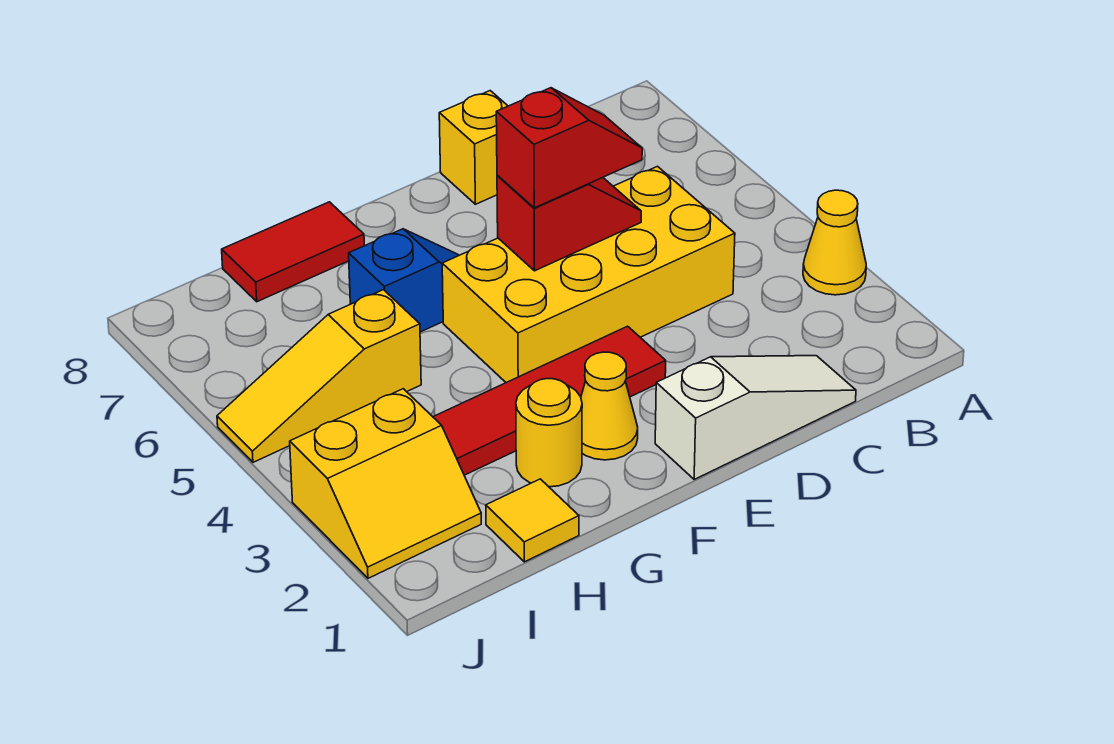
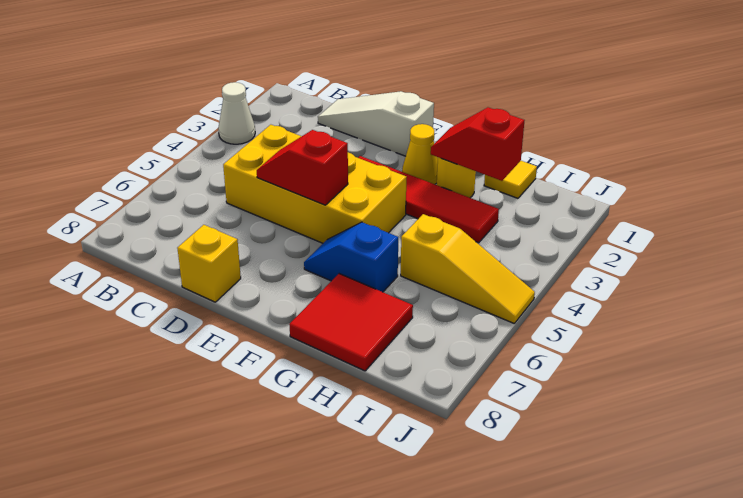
yellow cone A3 level 1 -> white cone A3 level 1
red slope D5:E5 level 3 top E -> red slope G2:H2 level 2 top H
red tile G8:H8 level 1 -> red tile G7:H8 level 1
yellow slope I2:J3 level 1 top 3 -> none

